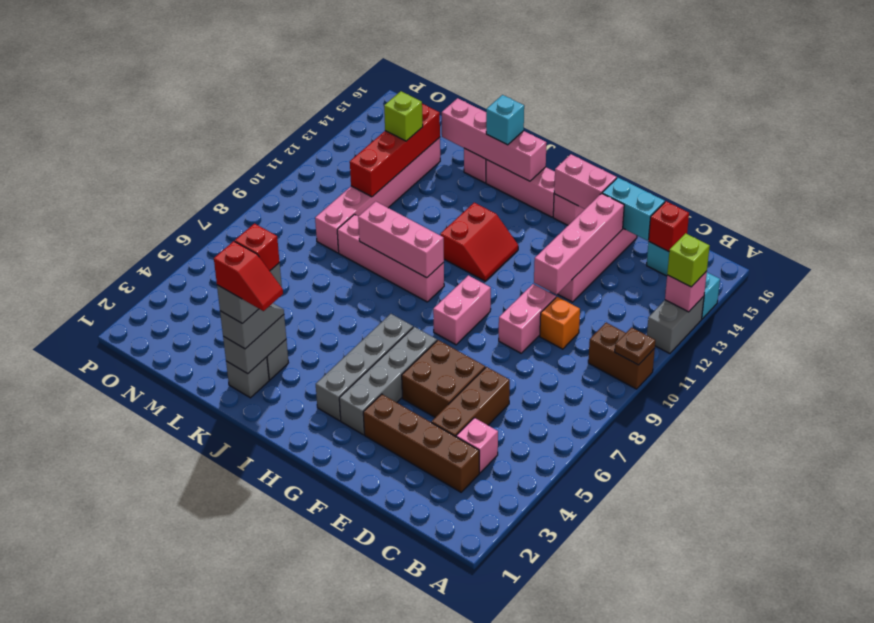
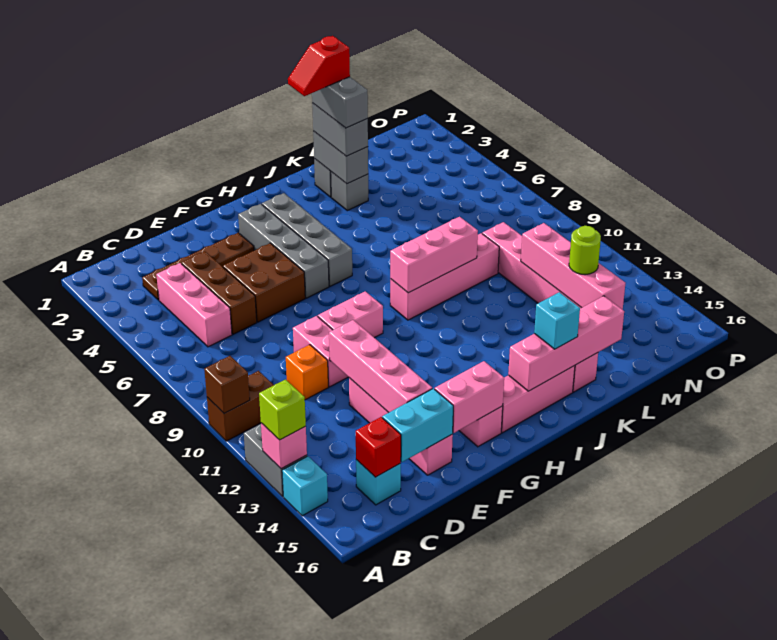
brown plate A10 level 2 -> brown brick A10 level 2
brown brick C3:F3 level 1 -> brown plate C3:F3 level 1
pink brick C4 level 1 -> pink brick C4:C6 level 1
pink brick G8:G9 level 1 -> pink brick F9:G9 level 1
red slope H11:I12 level 1 top I -> none
grey slope K2:K3 level 3 top 2 -> grey brick K2:K3 level 3
red brick K3 level 5 -> none
red brick M11:M14 level 2 -> pink brick M11:M14 level 2
lime brick M13 level 3 -> lime round brick M13 level 3

